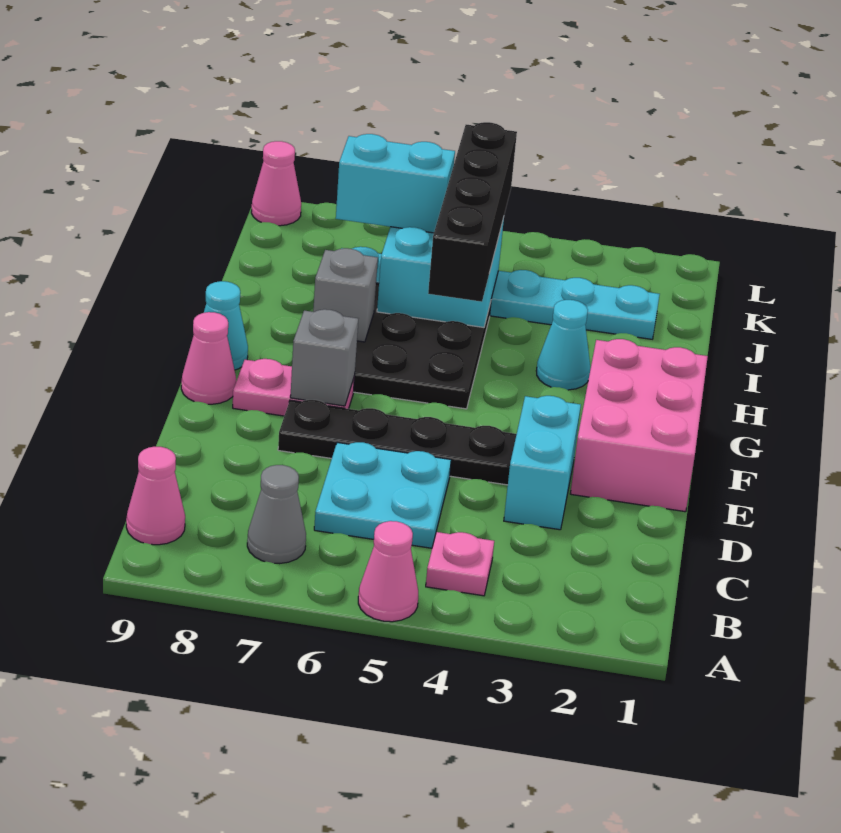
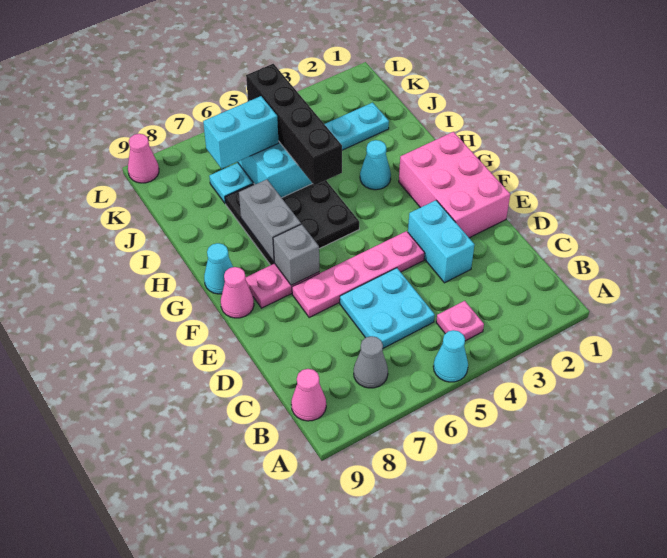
pink cone A5 level 1 -> cyan cone A5 level 1
black plate E4:E7 level 1 -> pink plate E4:E7 level 1
grey brick H7 level 2 -> grey brick G7:H7 level 2

